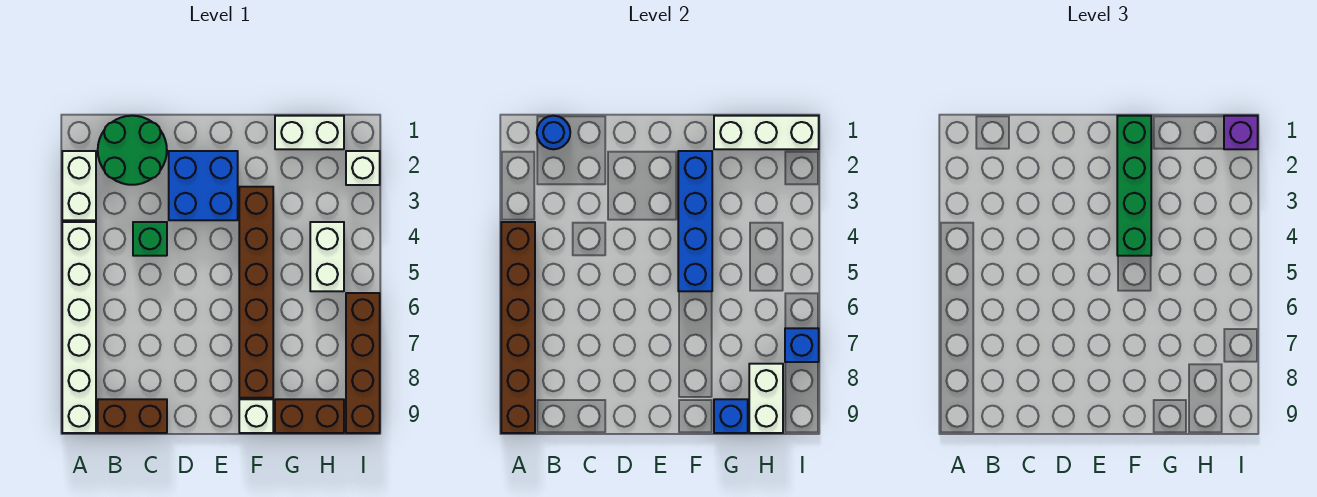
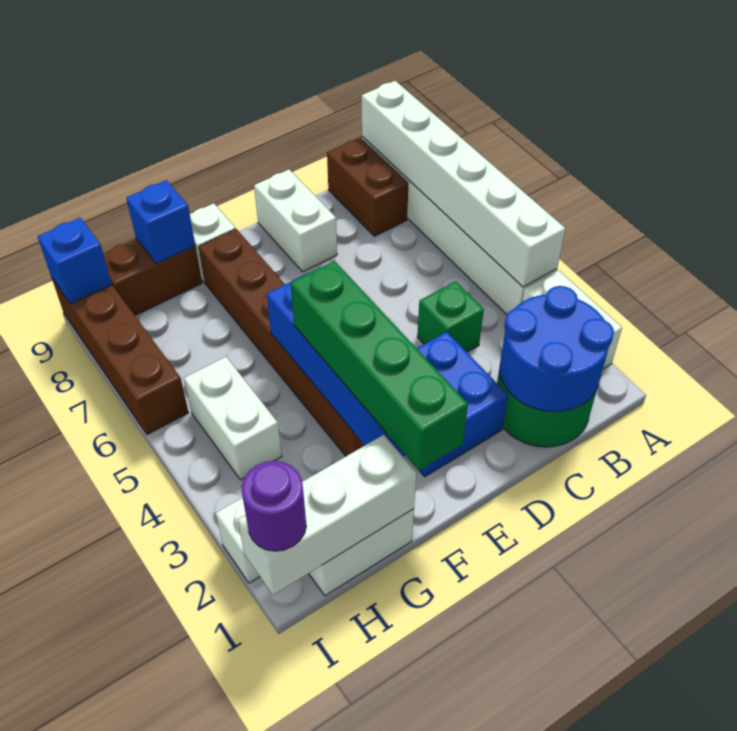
brown brick A4:A9 level 2 -> white brick A4:A9 level 2
blue round brick B1 level 2 -> blue round brick B1:C2 level 2
brown brick B9:C9 level 1 -> brown brick B8:B9 level 1
white brick H8:H9 level 2 -> white brick D8:D9 level 1
purple brick I1 level 3 -> purple round brick I1 level 3
blue brick I7 level 2 -> blue brick I9 level 2

